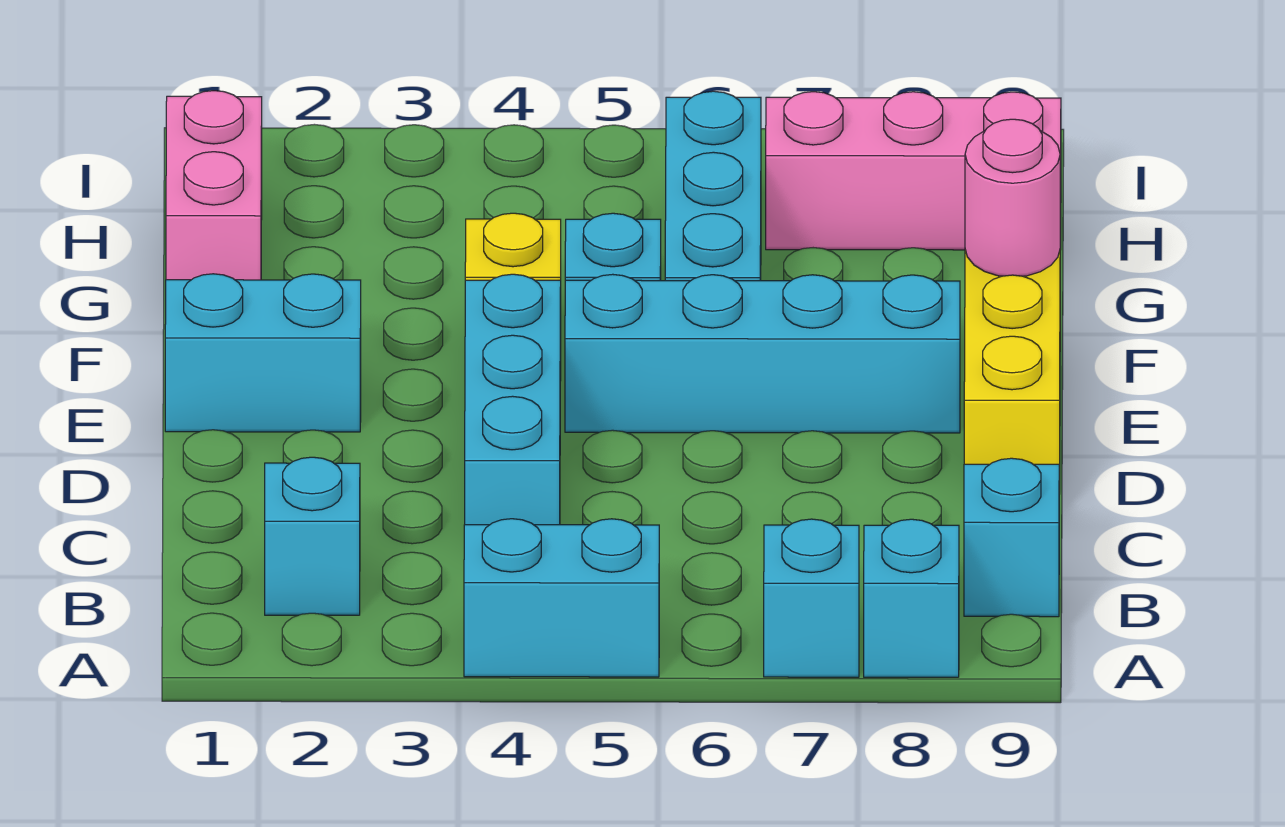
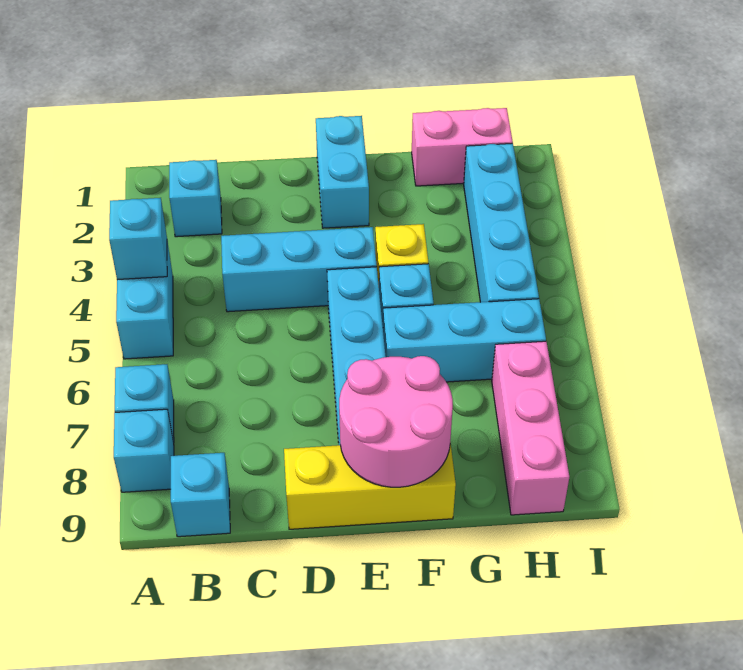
none -> cyan brick A4 level 2
pink round brick F9 level 2 -> pink round brick E8:F9 level 2
none -> cyan brick H2:H5 level 1

